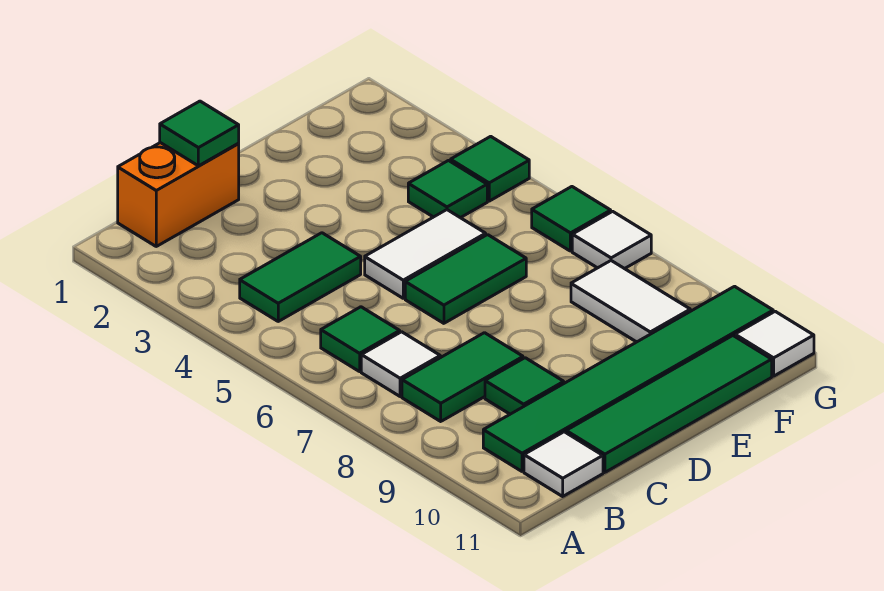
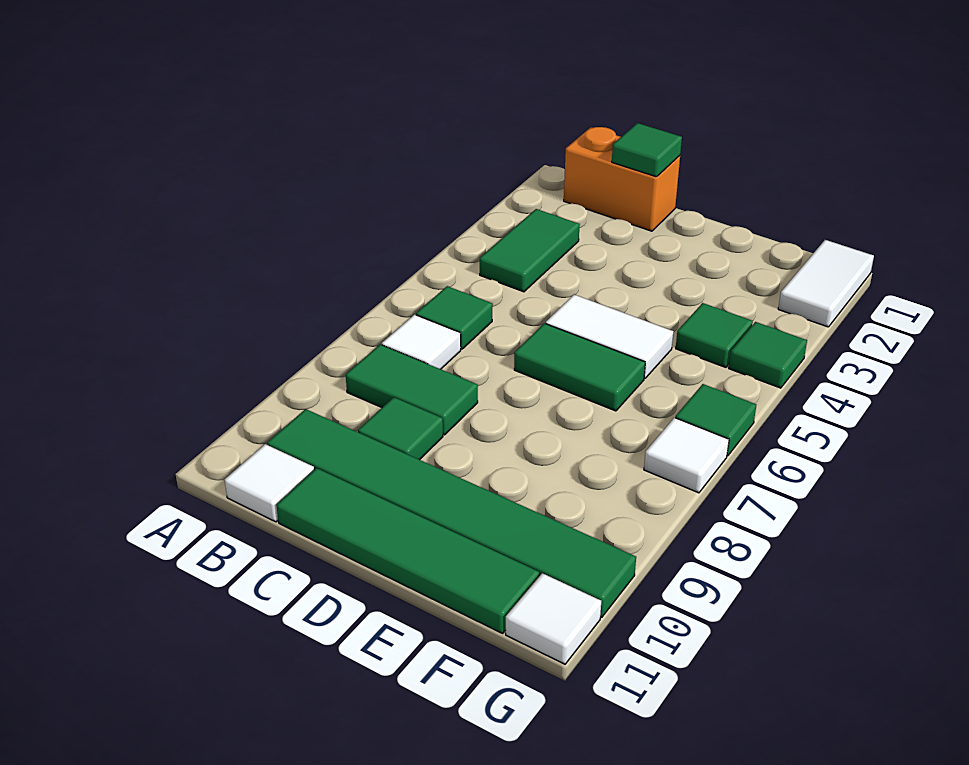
green tile B4:C4 level 1 -> green tile B3:B4 level 1
white tile F8:F9 level 1 -> white tile G1:G2 level 1

